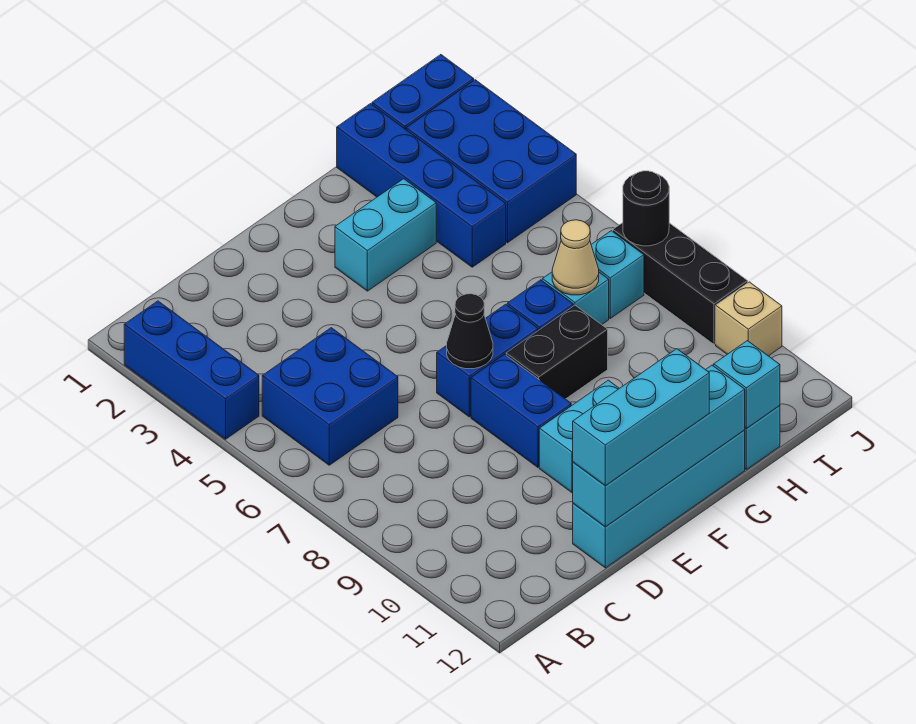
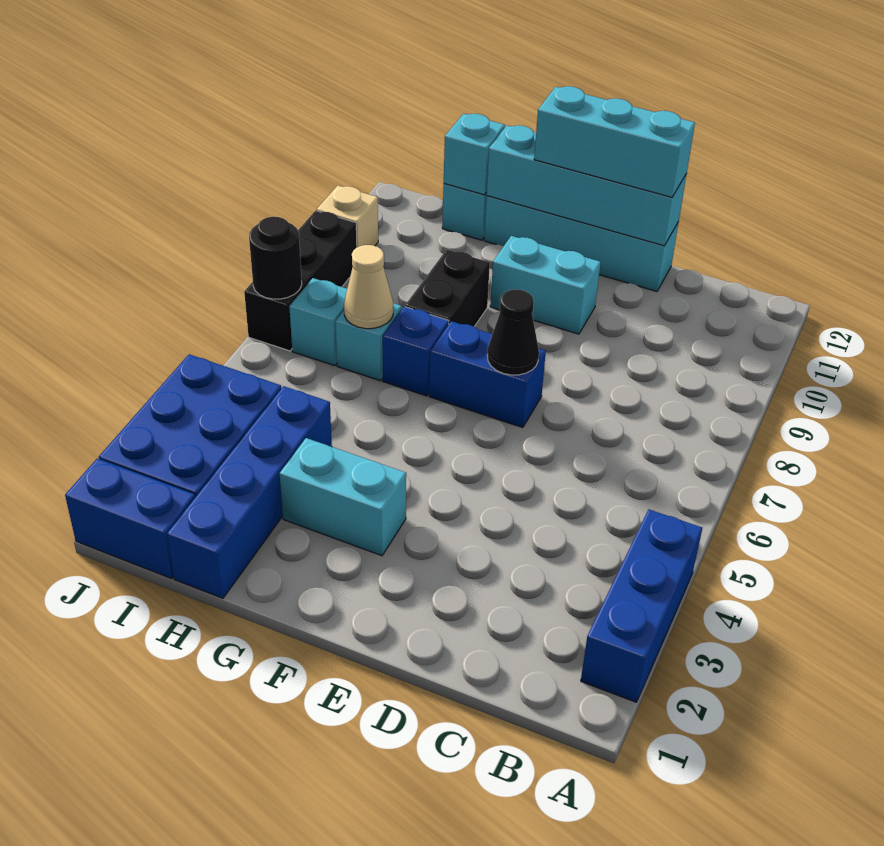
blue brick B5:C6 level 1 -> none
blue brick E8:E9 level 1 -> none
black brick F8:G8 level 1 -> black brick G8:G9 level 1

